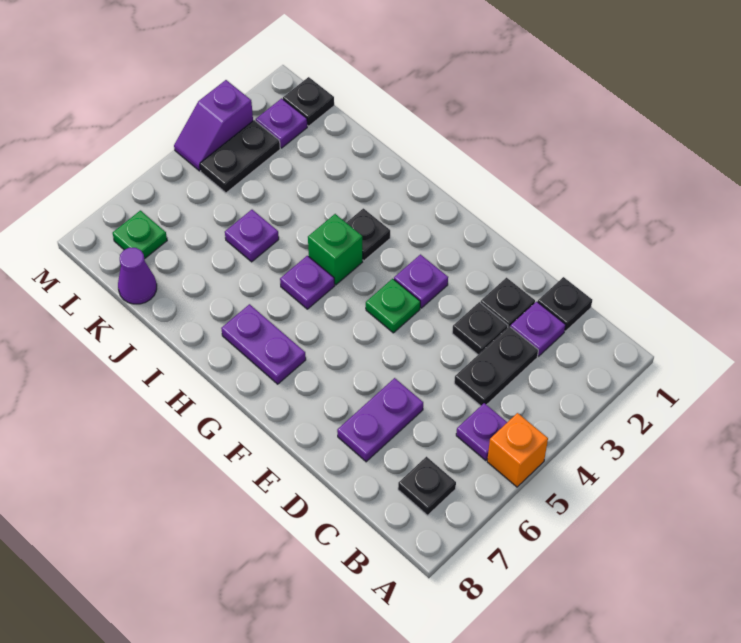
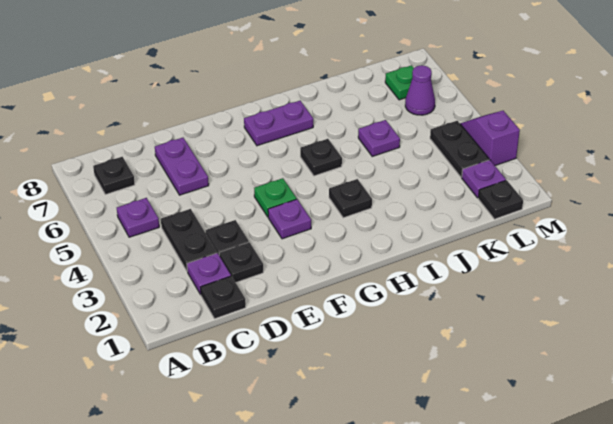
orange brick A5 level 1 -> none
green brick H4 level 1 -> none
purple plate H5 level 1 -> black plate H5 level 1
purple cone K8 level 1 -> purple cone L6 level 1

